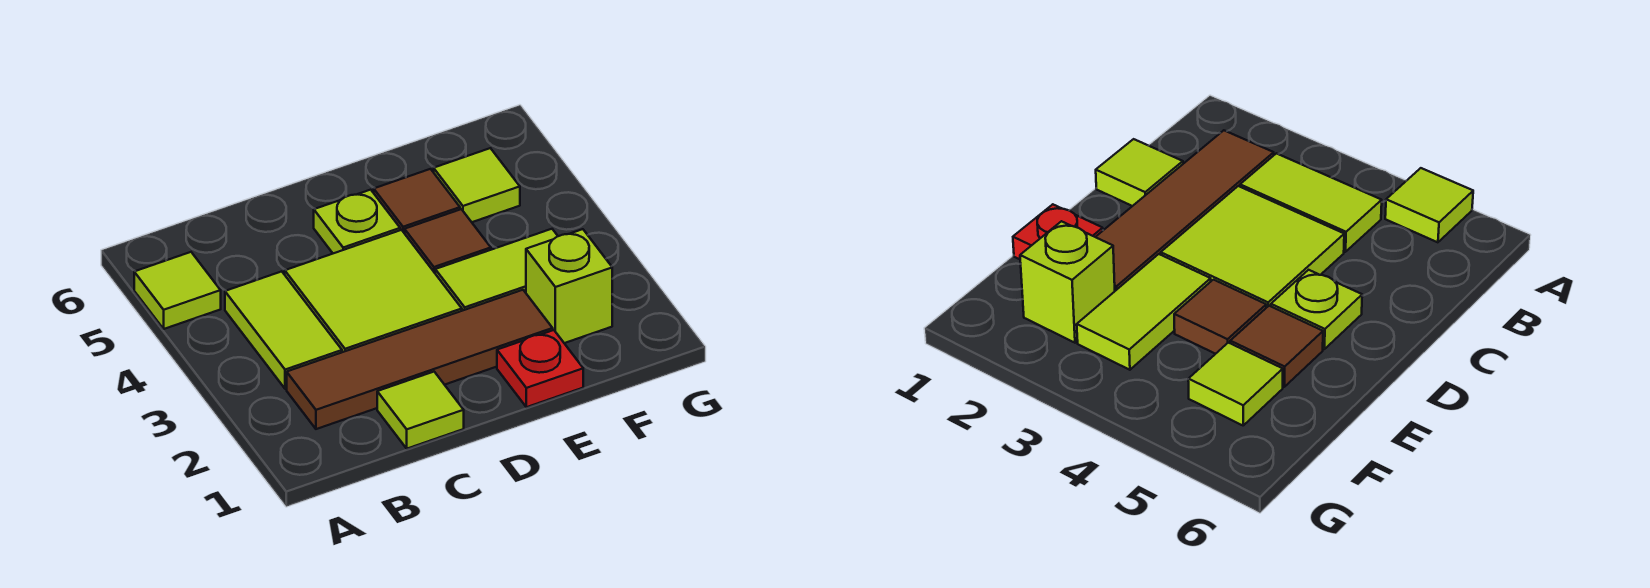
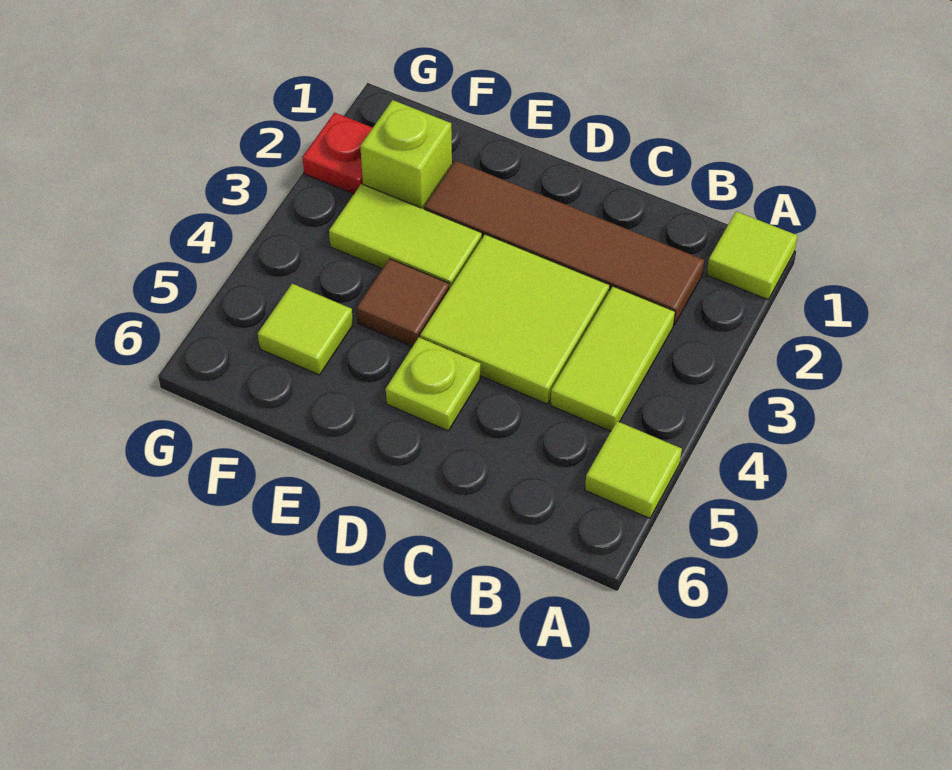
lime tile C1 level 1 -> lime tile A1 level 1
red plate E1 level 1 -> red plate G2 level 1
brown tile E5 level 1 -> none

